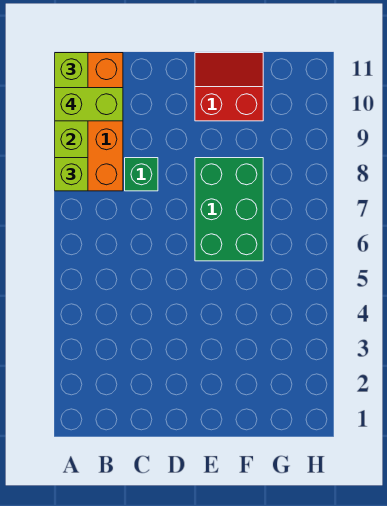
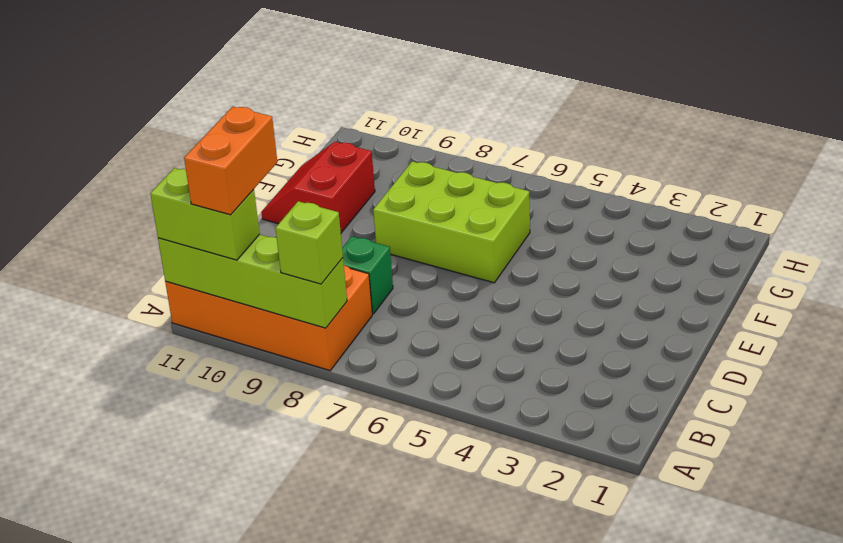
lime brick A10:B10 level 4 -> orange brick A10:B10 level 4
green brick E6:F8 level 1 -> lime brick E6:F8 level 1

